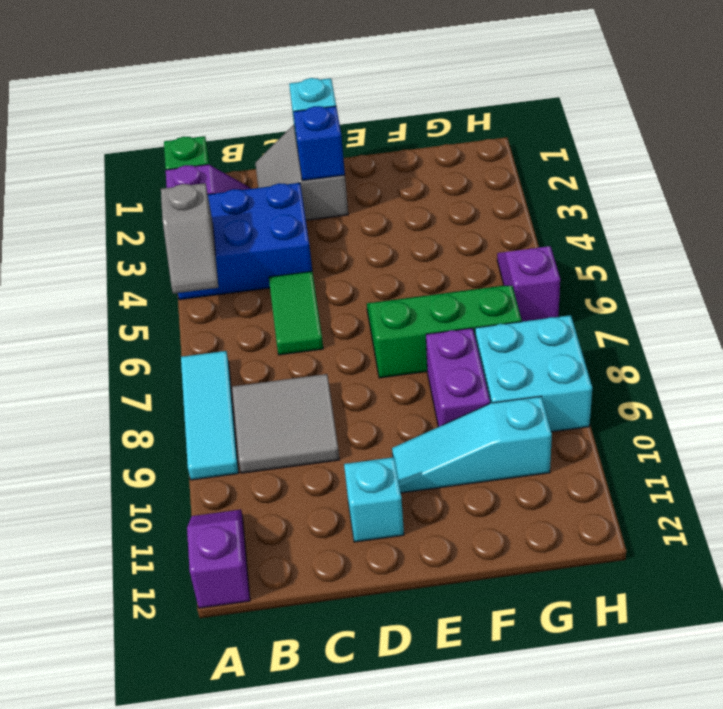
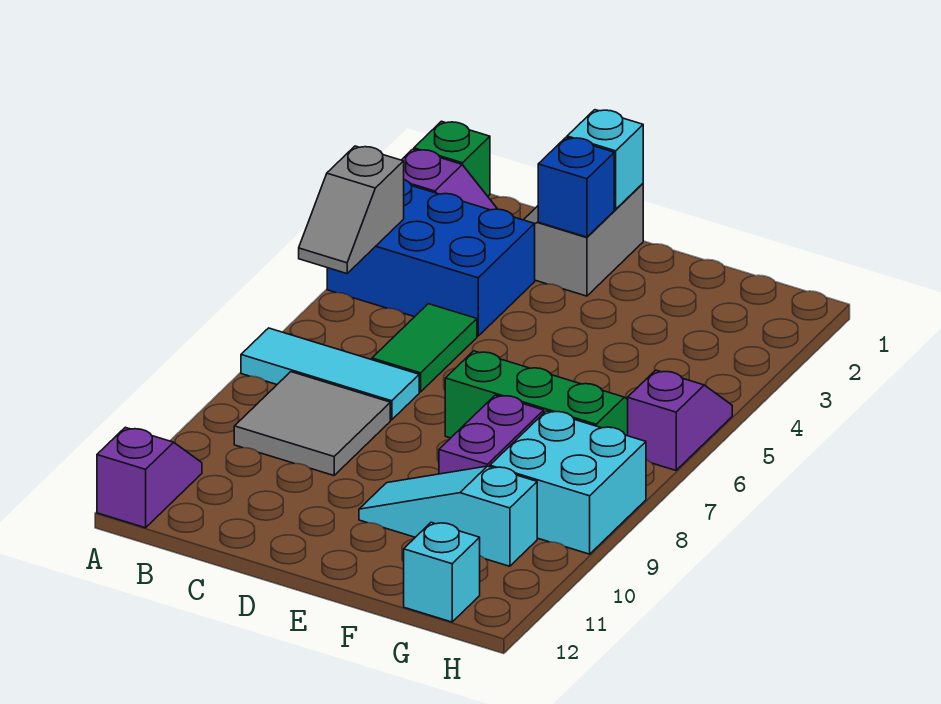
cyan tile A7:A9 level 1 -> cyan tile A7:C7 level 1
cyan brick D11 level 1 -> cyan brick G12 level 1

